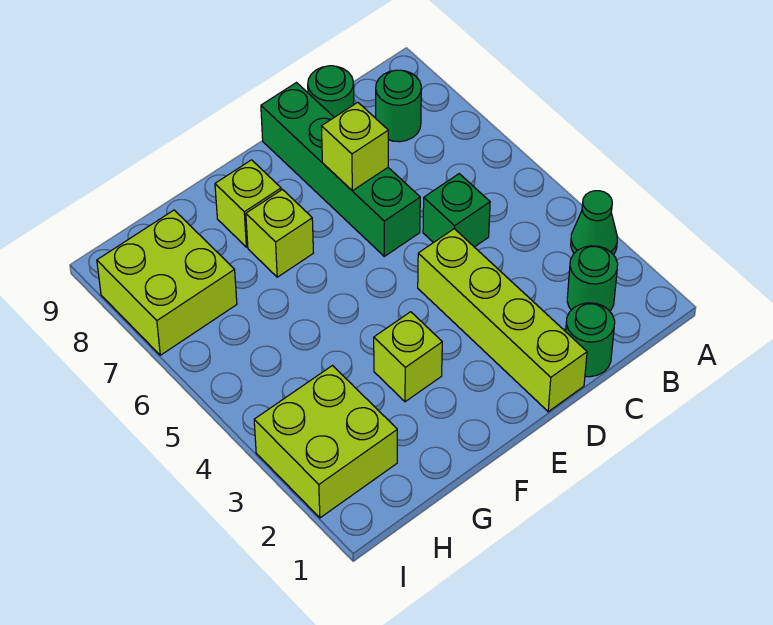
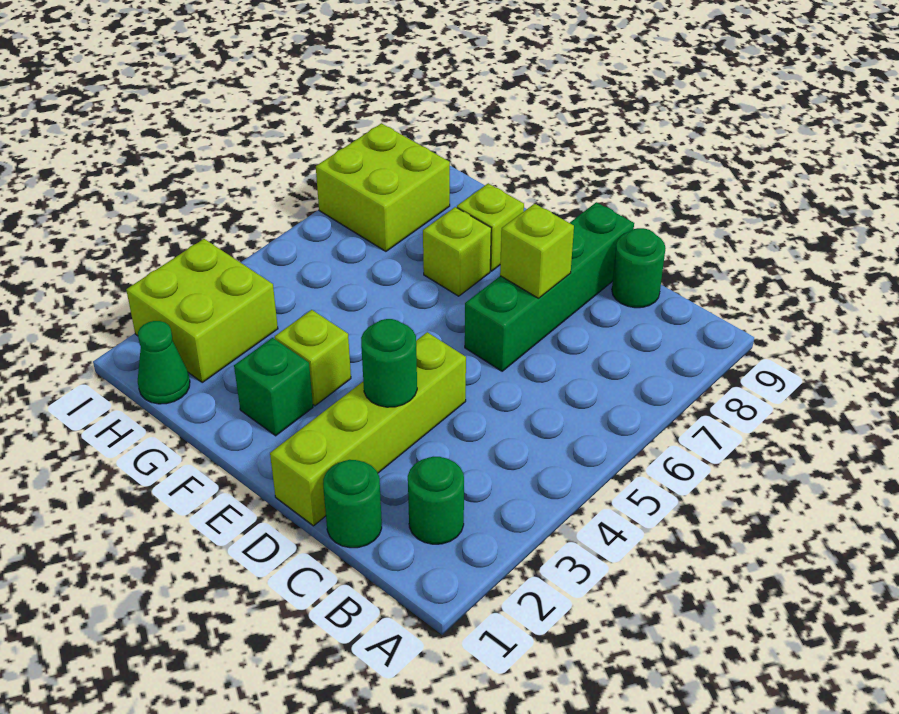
green cone A3 level 1 -> green cone H1 level 1
green round brick B8 level 1 -> green round brick D3 level 2
green brick C5 level 1 -> green brick F2 level 1

